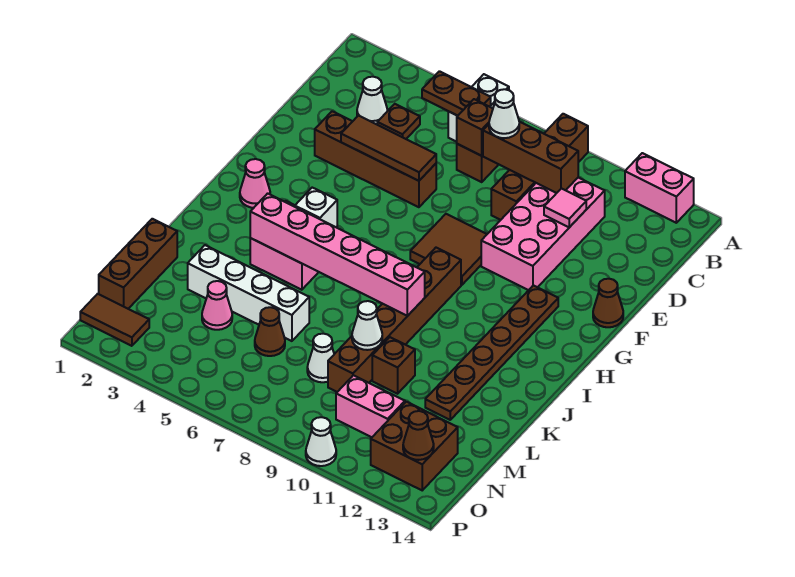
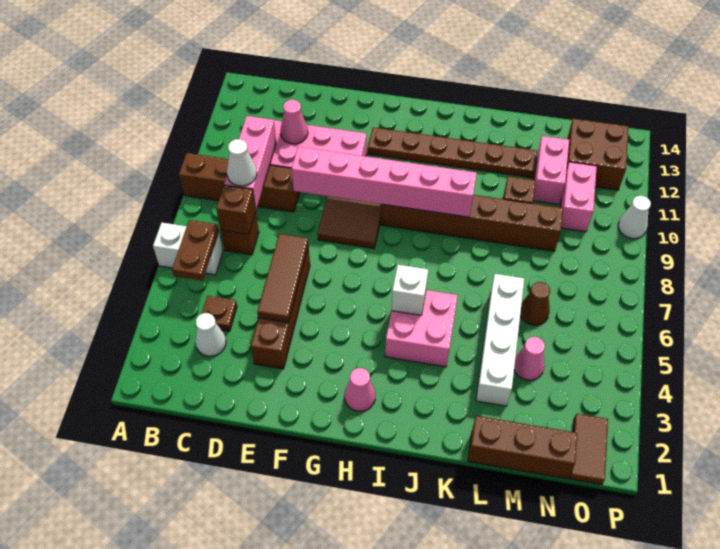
pink brick A12:A13 level 1 -> pink brick M11:M12 level 1
brown brick C8:C10 level 2 -> pink brick C8:C10 level 2
pink tile D11 level 2 -> pink cone D11 level 2
brown cone F14 level 1 -> none
pink brick J4:J9 level 2 -> pink brick E9:J9 level 2
white cone L9 level 2 -> none
white cone M8 level 1 -> none
brown cone O13 level 2 -> none

